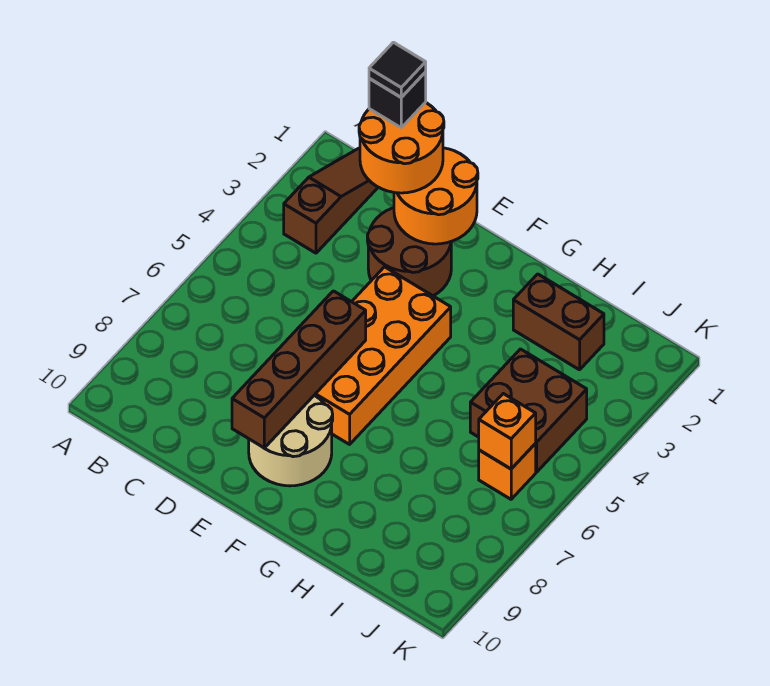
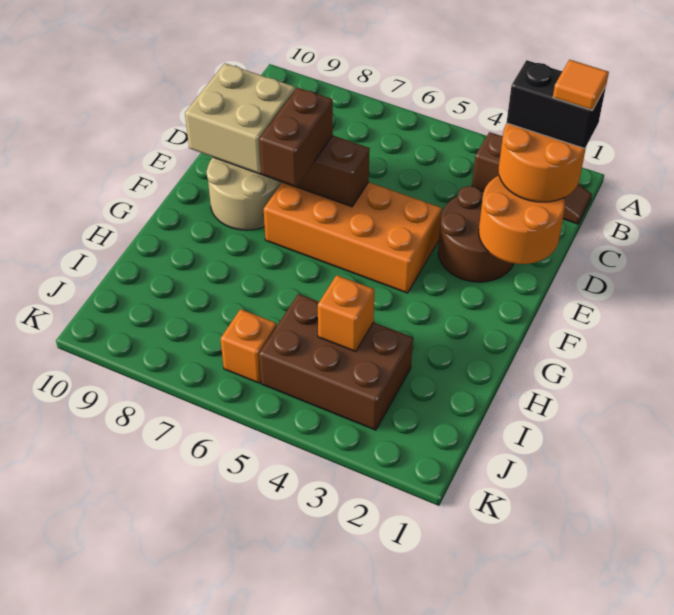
black brick C1 level 4 -> black brick C1:C2 level 4
black tile C1 level 5 -> orange tile C1 level 5
none -> tan brick E8:F9 level 3
brown brick H2:I2 level 1 -> brown brick E7:F7 level 3
brown brick I4:J5 level 1 -> brown brick I3:J5 level 1
orange brick J6 level 2 -> orange brick I4 level 2

